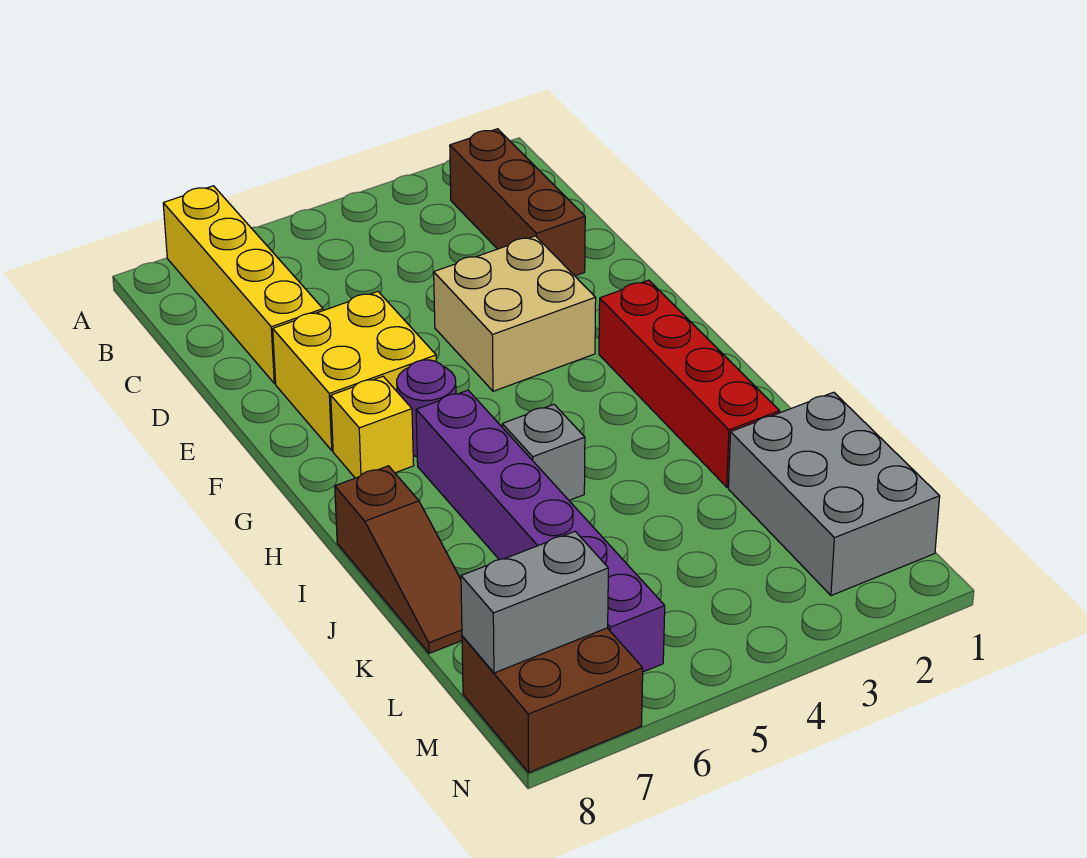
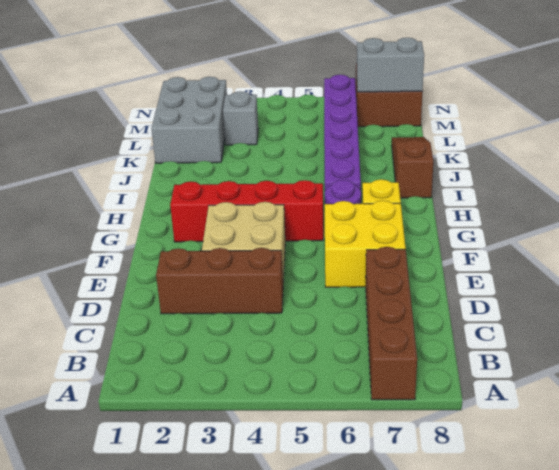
yellow brick A7:D7 level 1 -> brown brick A7:D7 level 1
brown brick B2:D2 level 1 -> brown brick D2:D4 level 1
red brick G2:J2 level 1 -> red brick G2:G5 level 1
grey brick I5 level 1 -> grey brick L3 level 1

